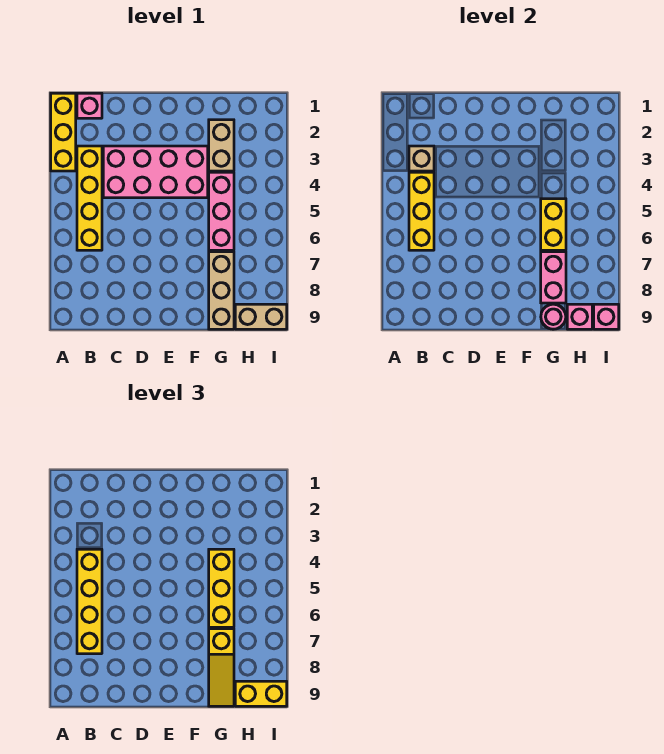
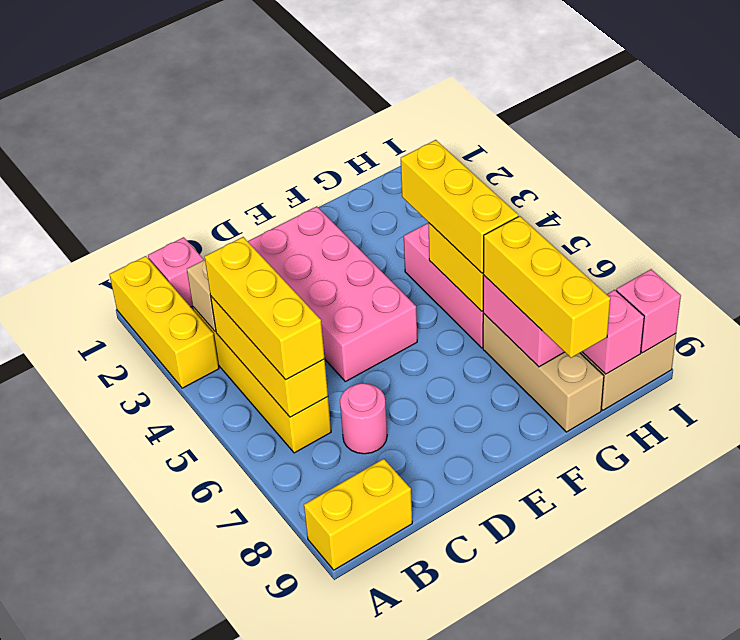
yellow brick B4:B7 level 3 -> yellow brick B4:B6 level 3
pink brick C3:F4 level 1 -> pink brick D2:E5 level 1
tan brick G2:G3 level 1 -> none
yellow slope G7:G9 level 3 top 7 -> yellow brick G7:G9 level 3
pink round brick G9 level 2 -> pink round brick C7 level 1
yellow brick H9:I9 level 3 -> yellow brick A9:B9 level 1

